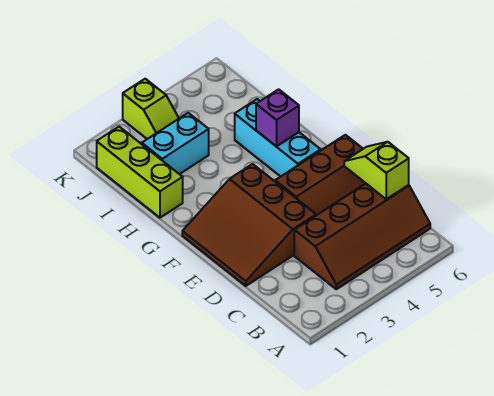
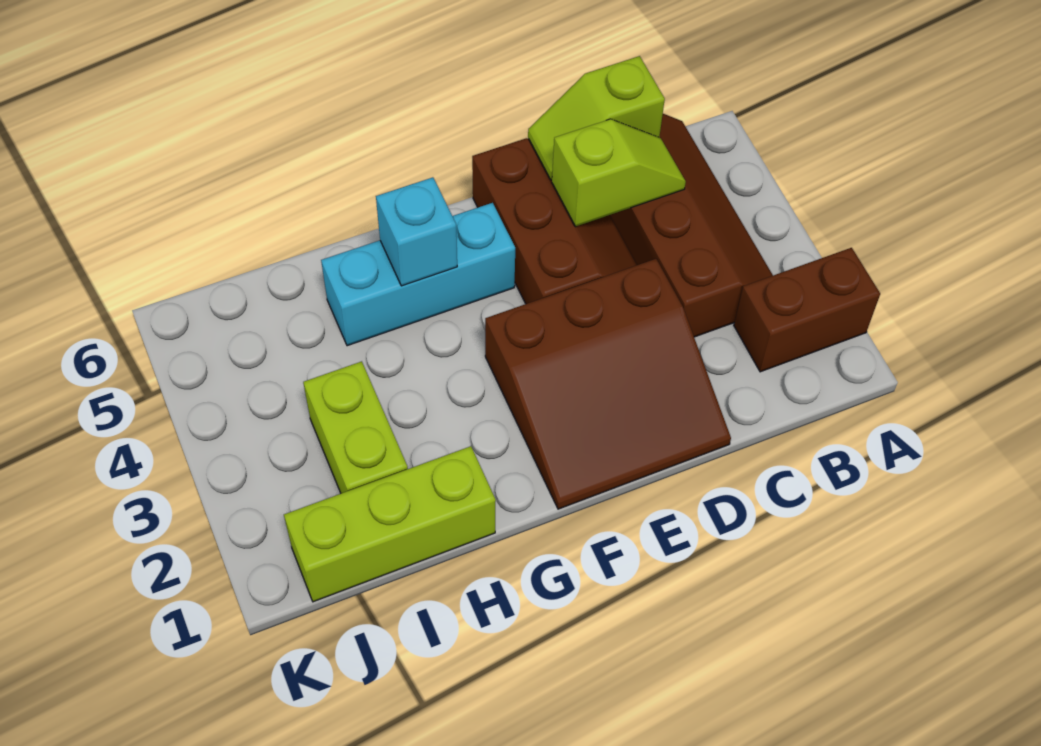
none -> brown brick A2:B2 level 1
purple brick G5 level 2 -> cyan brick G5 level 2
cyan brick I2:I3 level 1 -> lime brick I2:I3 level 1
lime slope J3:K3 level 1 top K -> lime slope C5:D5 level 2 top D

